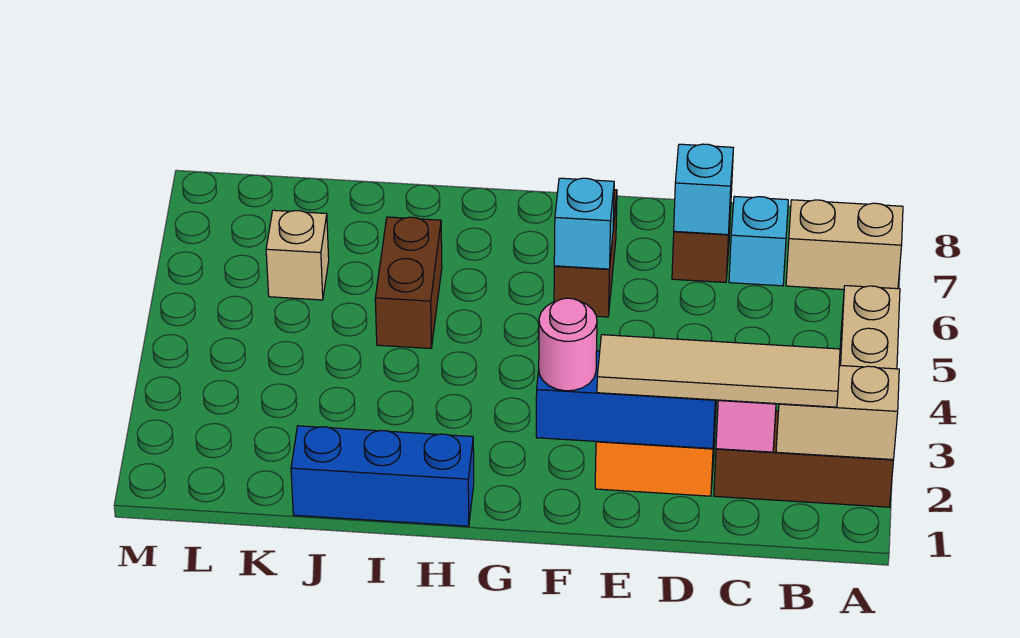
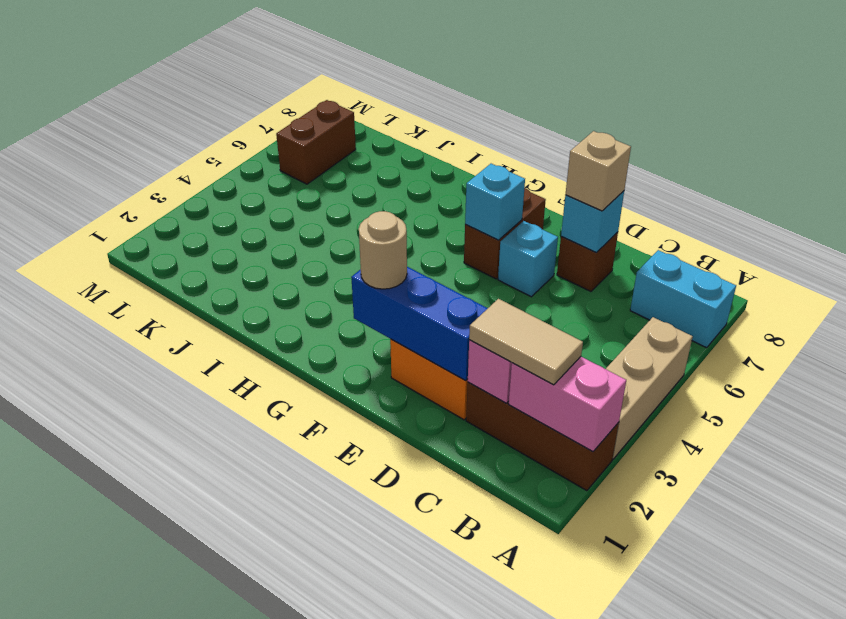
tan brick A2:B2 level 2 -> pink brick A2:B2 level 2
tan brick A7:B7 level 1 -> cyan brick A7:B7 level 1
tan tile B2:E2 level 3 -> tan tile B2:C2 level 3
cyan brick C7 level 1 -> cyan brick E6 level 1
pink round brick F2 level 3 -> tan round brick F2 level 3
blue brick H1:J1 level 1 -> none
brown brick I5:I6 level 1 -> brown brick L6:L7 level 1
tan brick K6 level 1 -> tan brick D7 level 3

